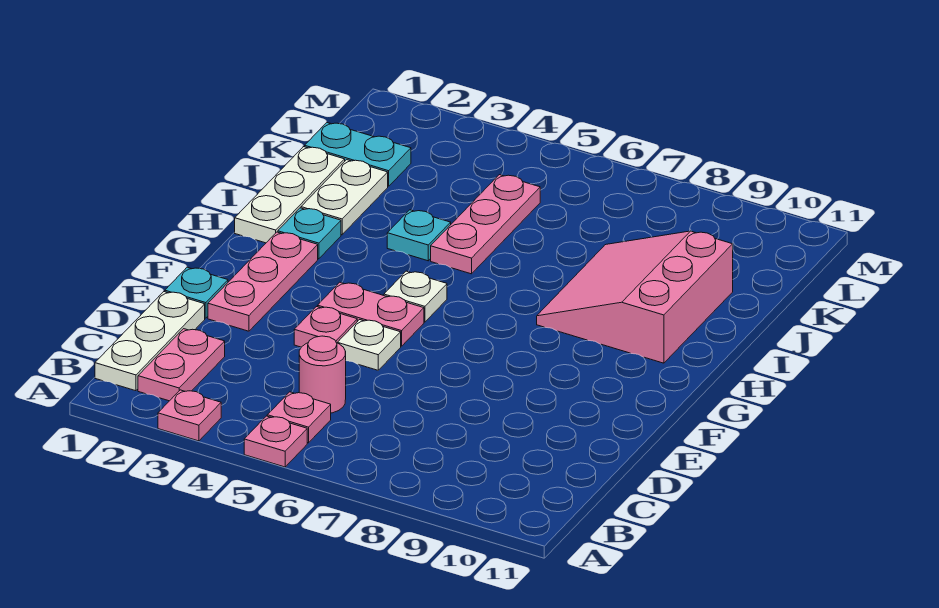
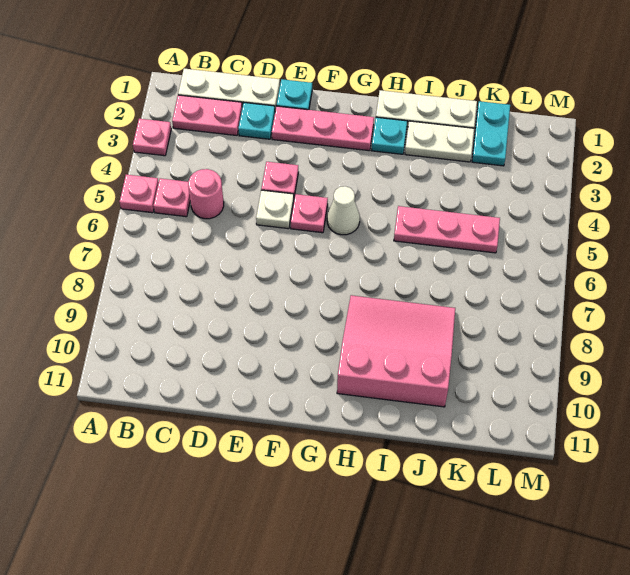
pink plate F4:F5 level 1 -> pink plate F5 level 1
white plate G5 level 1 -> white cone G5 level 1
cyan plate I4 level 1 -> cyan plate D2 level 1

